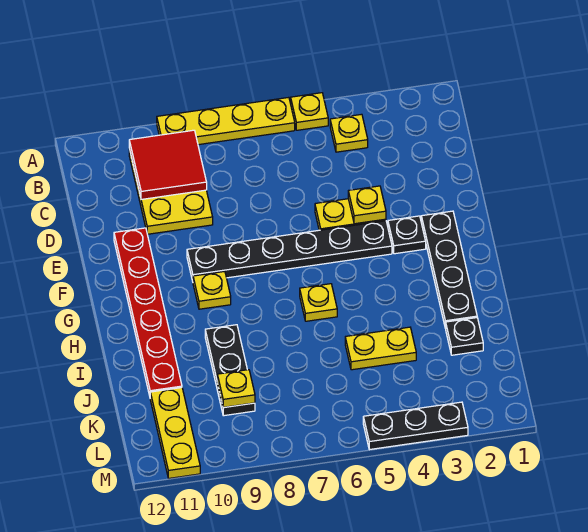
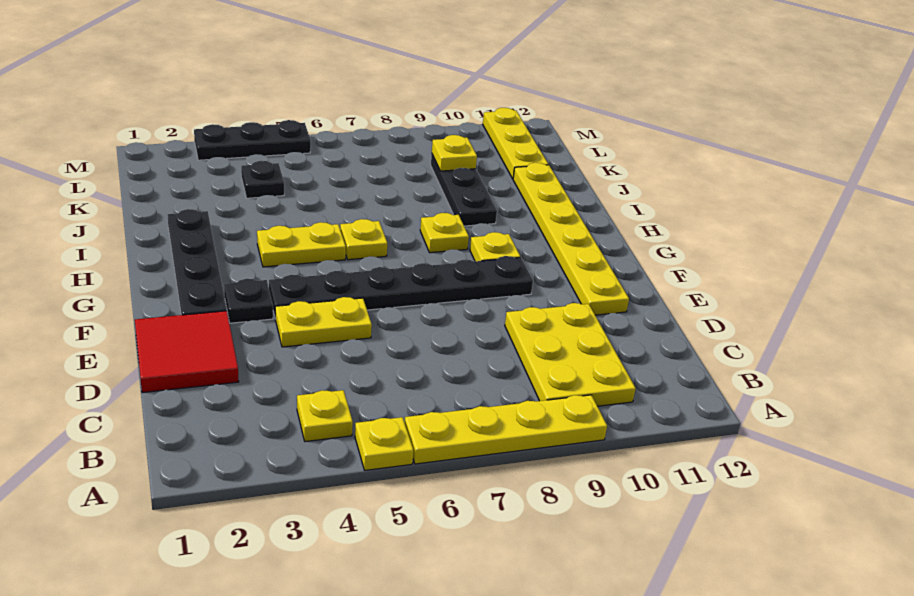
red tile B9:C10 level 2 -> red tile D1:E2 level 1
yellow plate E4 level 2 -> yellow plate H8 level 1
red plate E11:J11 level 1 -> yellow plate E11:J11 level 1
black plate J2 level 1 -> black plate K4 level 1
yellow plate J4:J5 level 1 -> yellow plate H4:H5 level 1

